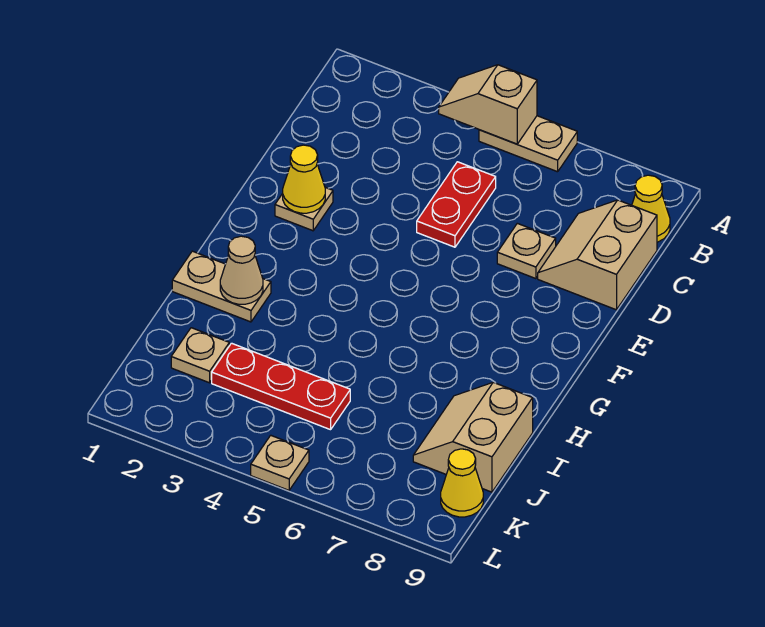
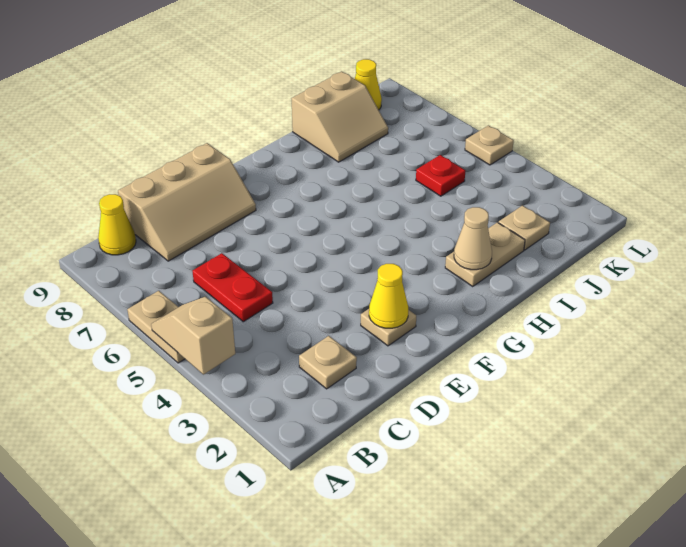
tan slope A4:A5 level 2 top 5 -> tan slope A4:A5 level 2 top 4
red plate C5:D5 level 1 -> red plate C5:C6 level 1
tan slope C8:D9 level 1 top 9 -> tan slope C8:E9 level 1 top 9
tan plate D7 level 1 -> tan plate C2 level 1
tan plate H1:H2 level 1 -> tan plate H2:I2 level 1
red plate J3:J5 level 1 -> red plate J5 level 1

